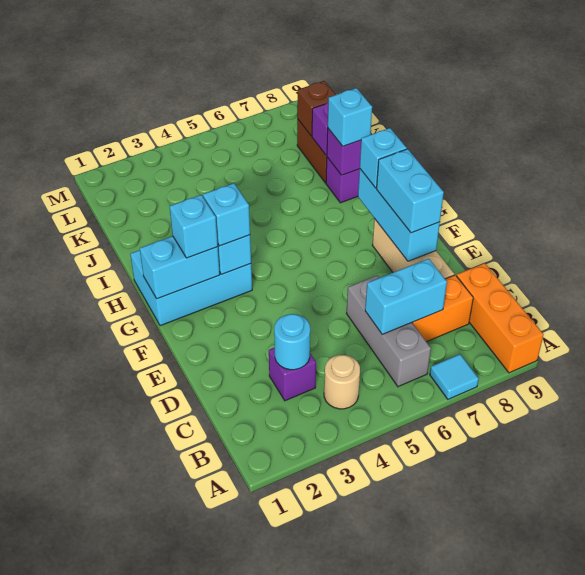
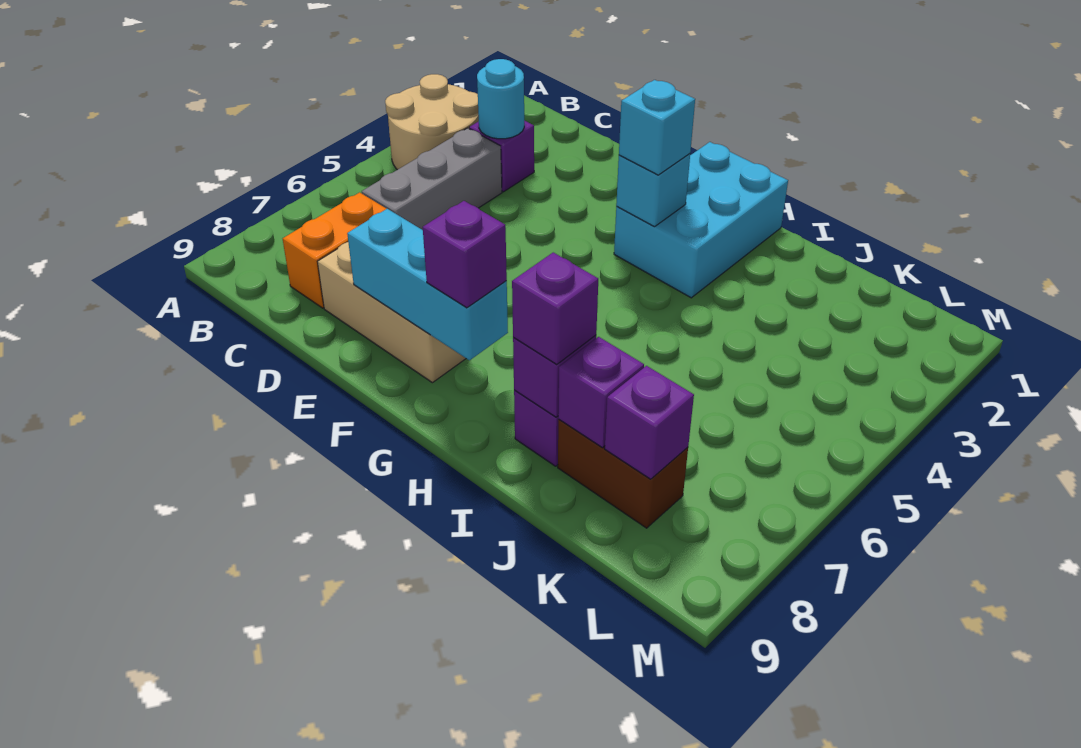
cyan tile A7 level 1 -> none
orange brick A9:C9 level 1 -> none
tan round brick B4 level 1 -> tan round brick A3:B4 level 1
grey brick B6:D6 level 1 -> grey brick C4:C6 level 1
cyan brick C6:C7 level 2 -> none
cyan brick E8:F8 level 3 -> none
cyan brick G1:G2 level 2 -> none
cyan brick G2 level 3 -> none
cyan brick G8 level 3 -> purple brick G8 level 3
cyan brick I8 level 3 -> purple brick I8 level 3
brown brick K8 level 2 -> purple brick K8 level 2

